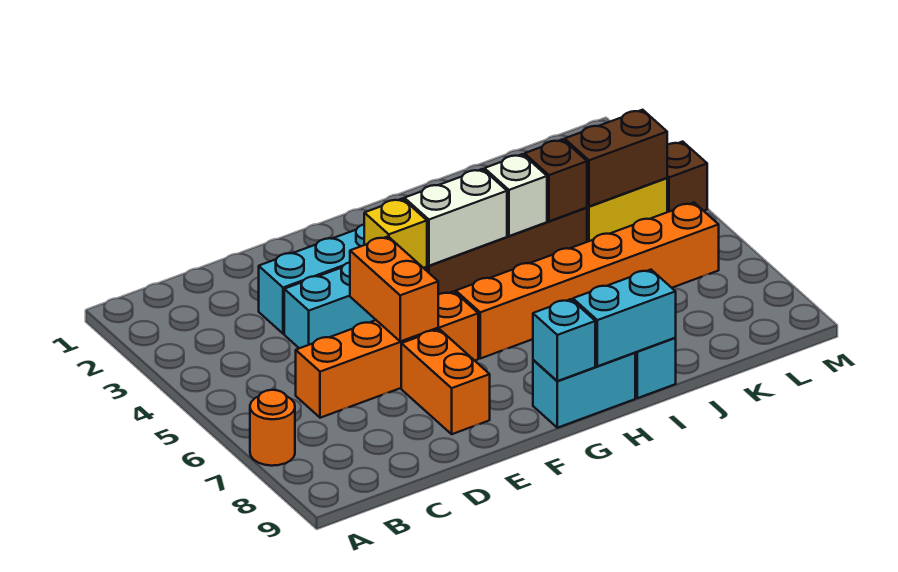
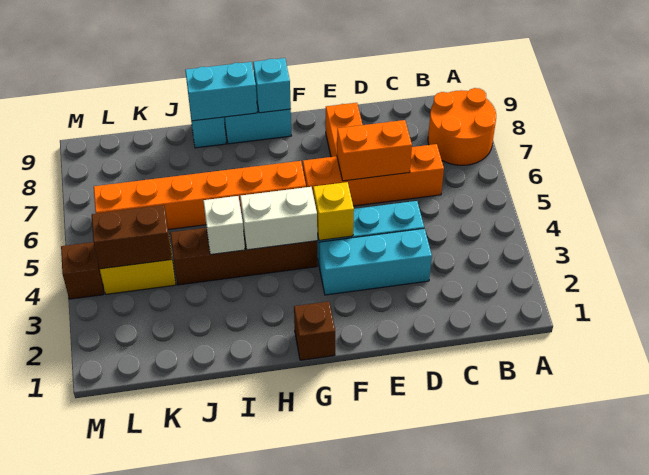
orange round brick A7 level 1 -> orange round brick A7:B8 level 1
orange brick E5:E6 level 2 -> orange brick D6:E6 level 2
brown brick J4 level 2 -> brown brick G1 level 1

